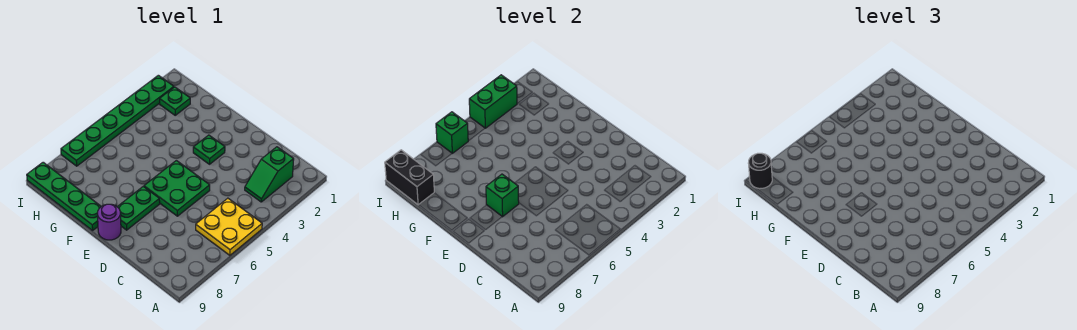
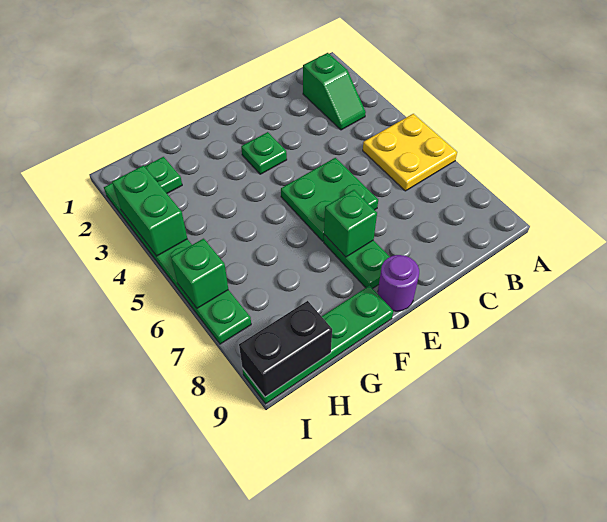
black round brick I9 level 3 -> none

